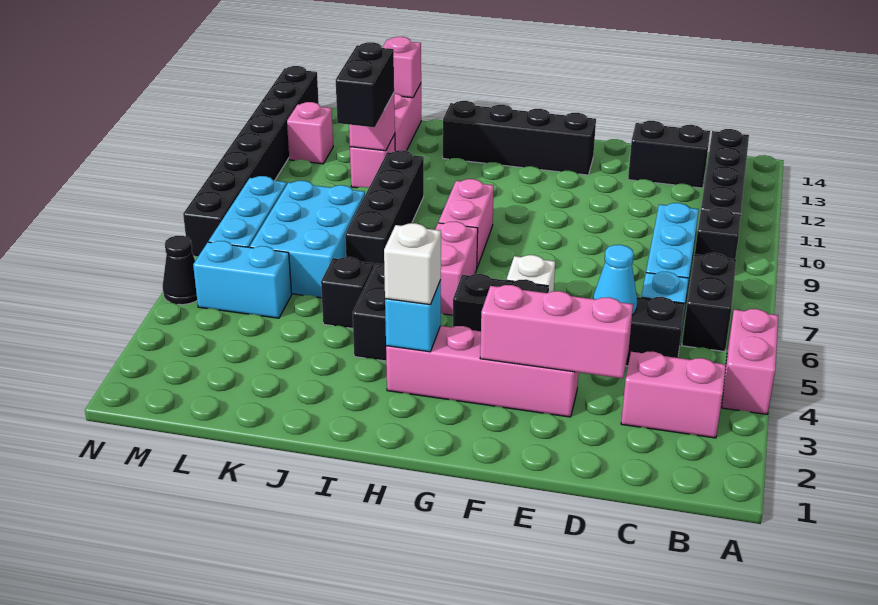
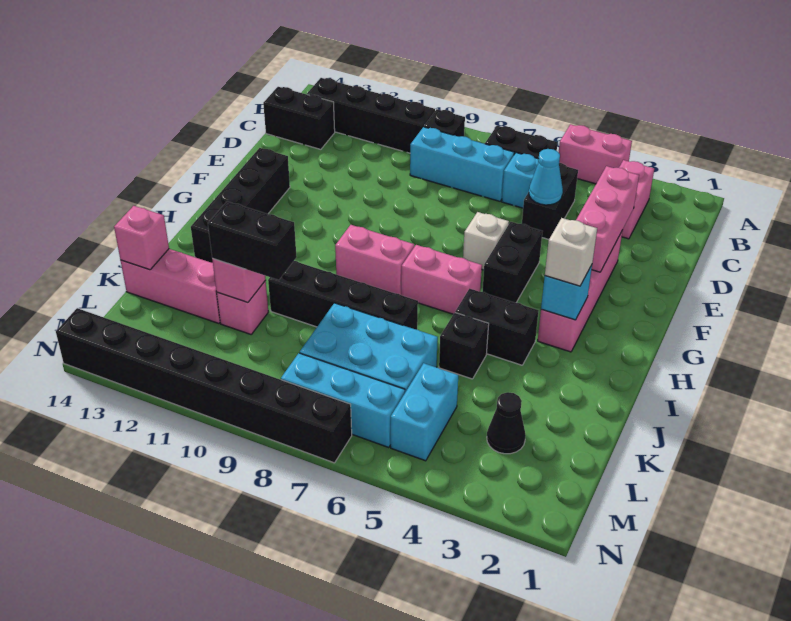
black brick C13:D13 level 1 -> black brick C13:C14 level 1
pink brick M12 level 1 -> none
black cone N5 level 1 -> black cone L3 level 1

